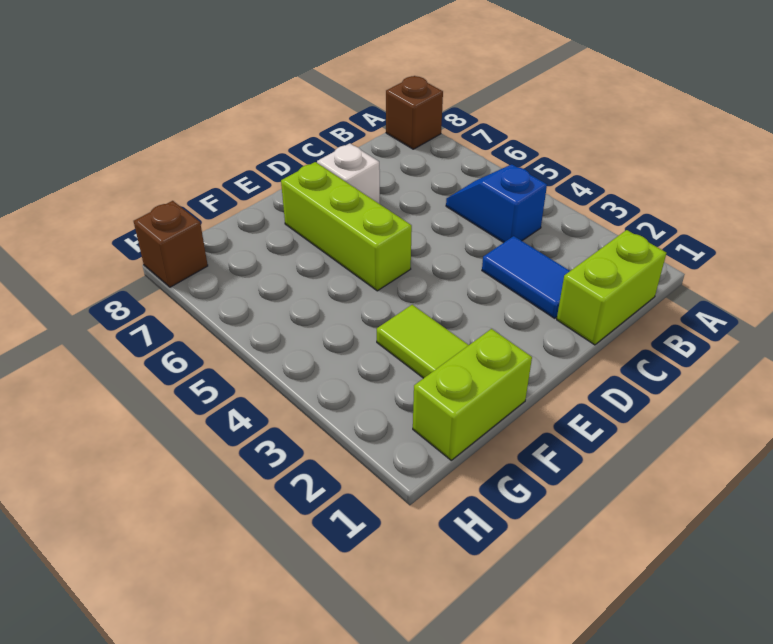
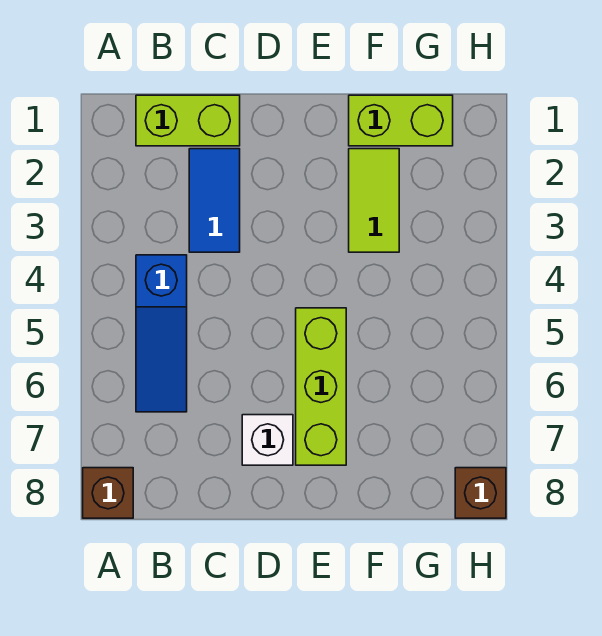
blue slope B4:B5 level 1 top 4 -> blue slope B4:B6 level 1 top 4

